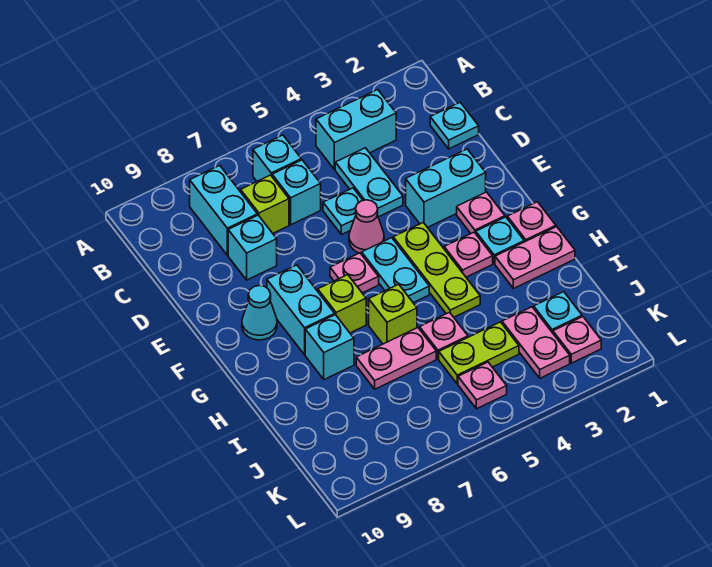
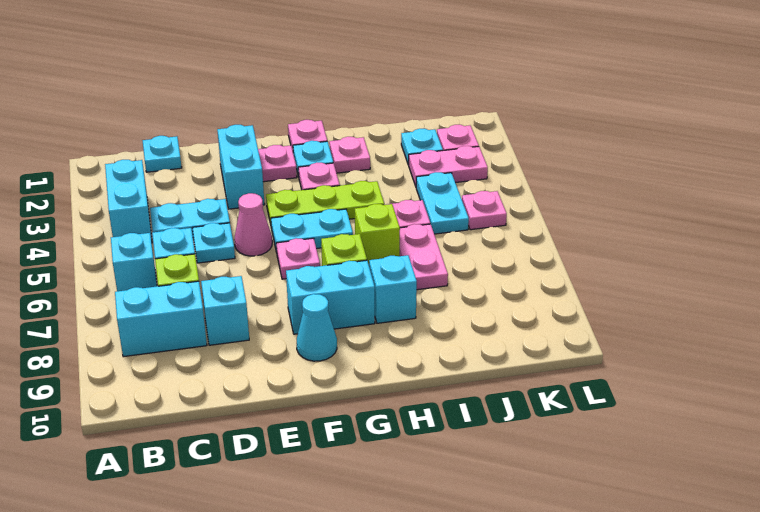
pink plate H1:H2 level 1 -> pink plate H2 level 1
lime plate J4:J5 level 1 -> cyan plate J4:J5 level 1

